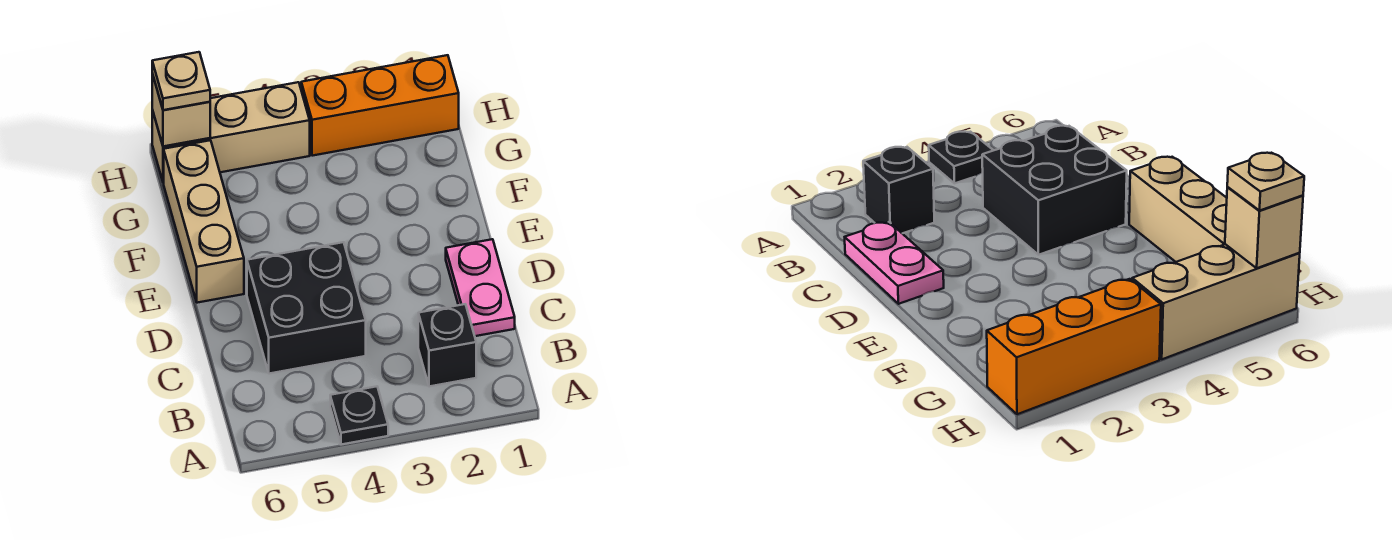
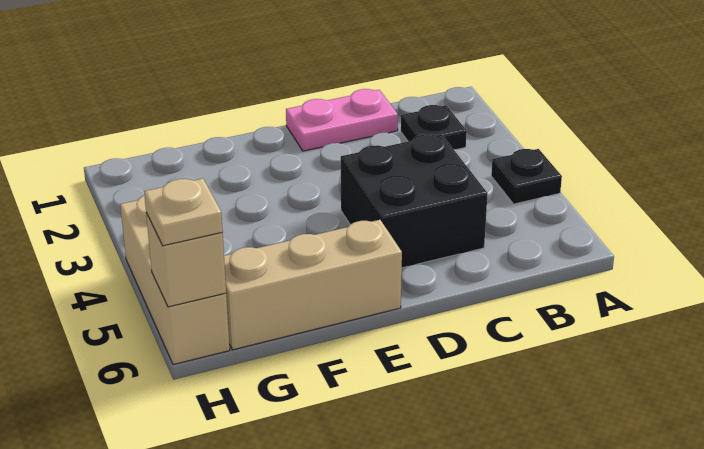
black brick B2 level 1 -> black plate B2 level 1
orange brick H1:H3 level 1 -> none

